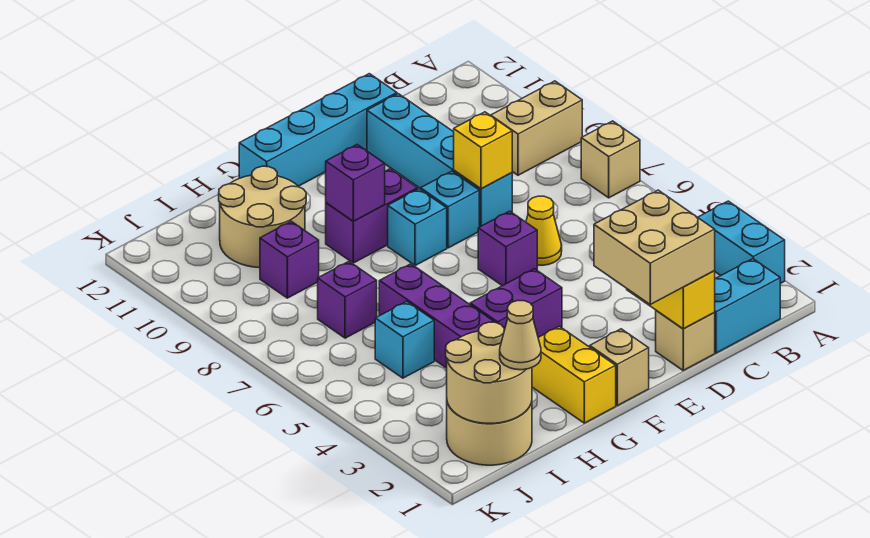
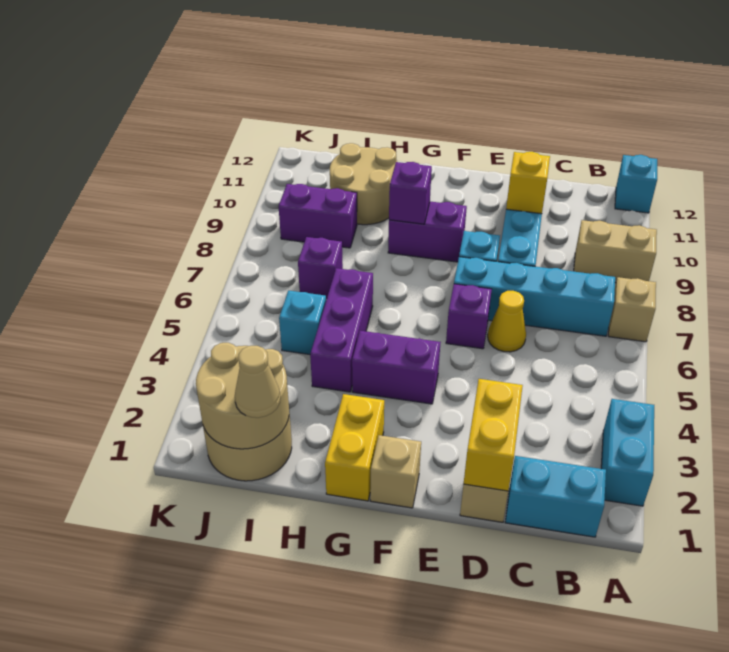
tan brick D1:E2 level 3 -> none
yellow brick D8 level 2 -> yellow brick D10 level 2
cyan brick D12:G12 level 1 -> cyan brick B7:E7 level 1
cyan brick F8 level 1 -> cyan brick A12 level 1
purple brick I9 level 1 -> purple brick I9:J9 level 1

